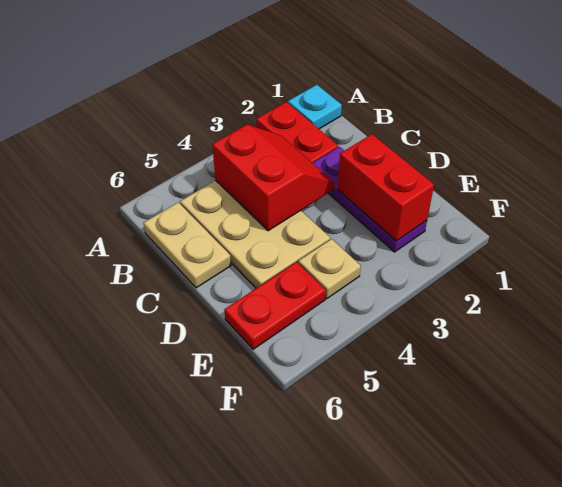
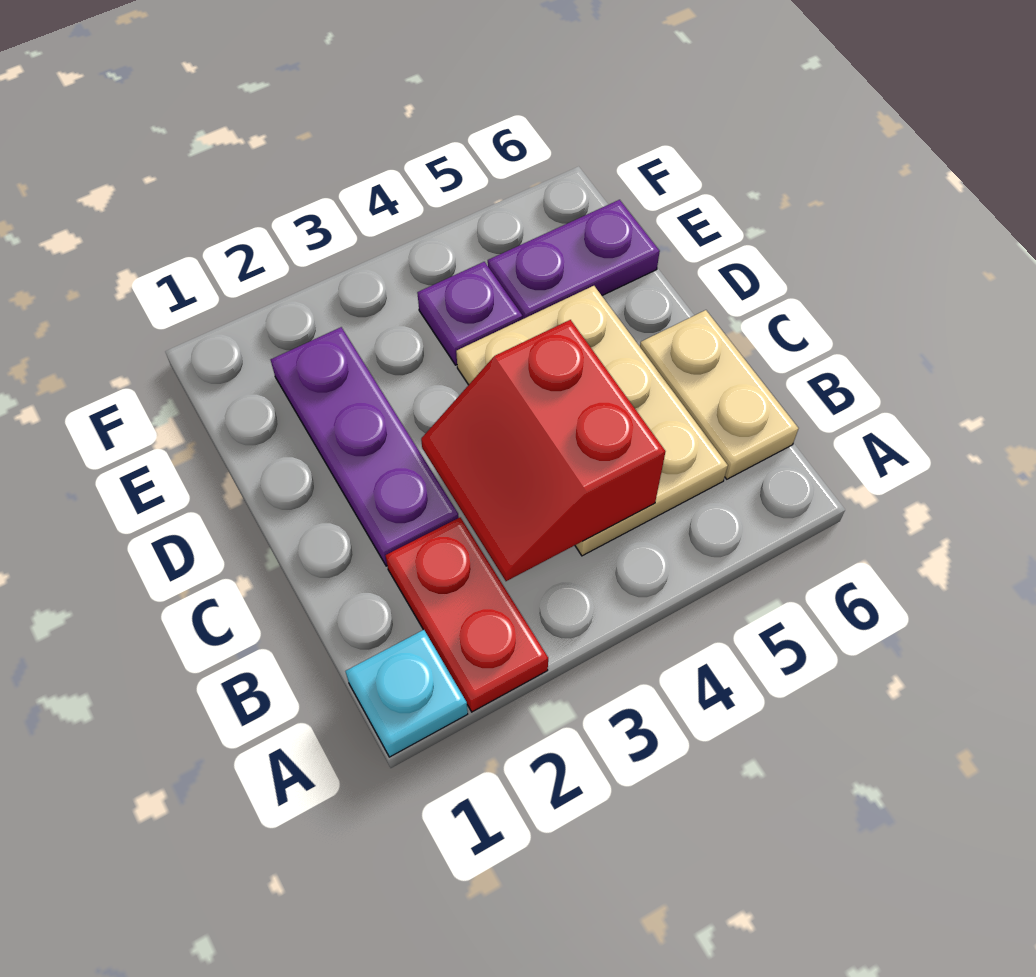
red brick D2:E2 level 2 -> none
tan plate E4 level 1 -> purple plate E4 level 1
red plate E5:E6 level 1 -> purple plate E5:E6 level 1

